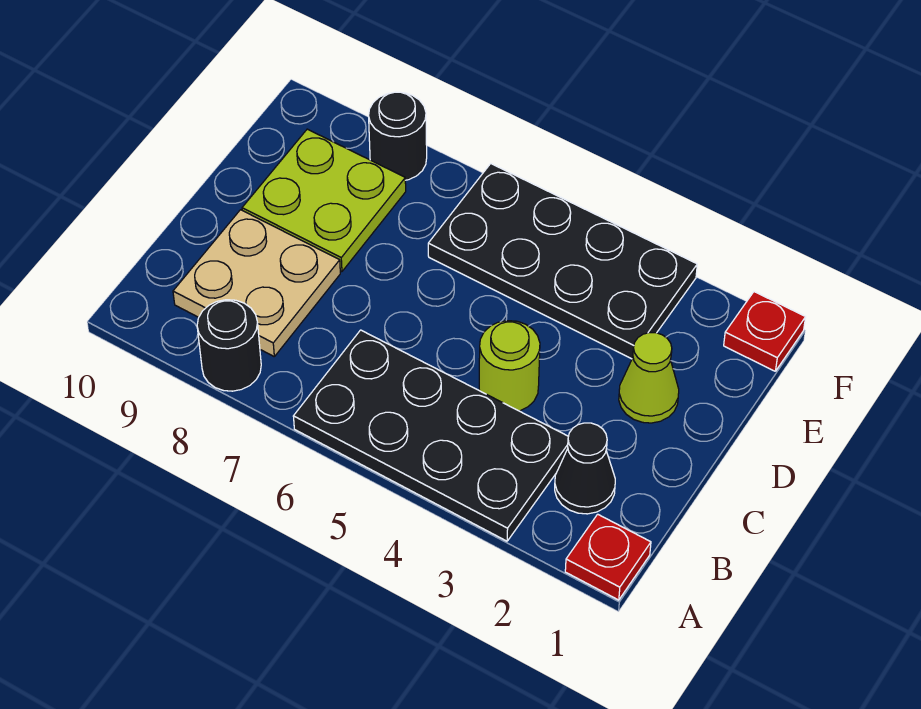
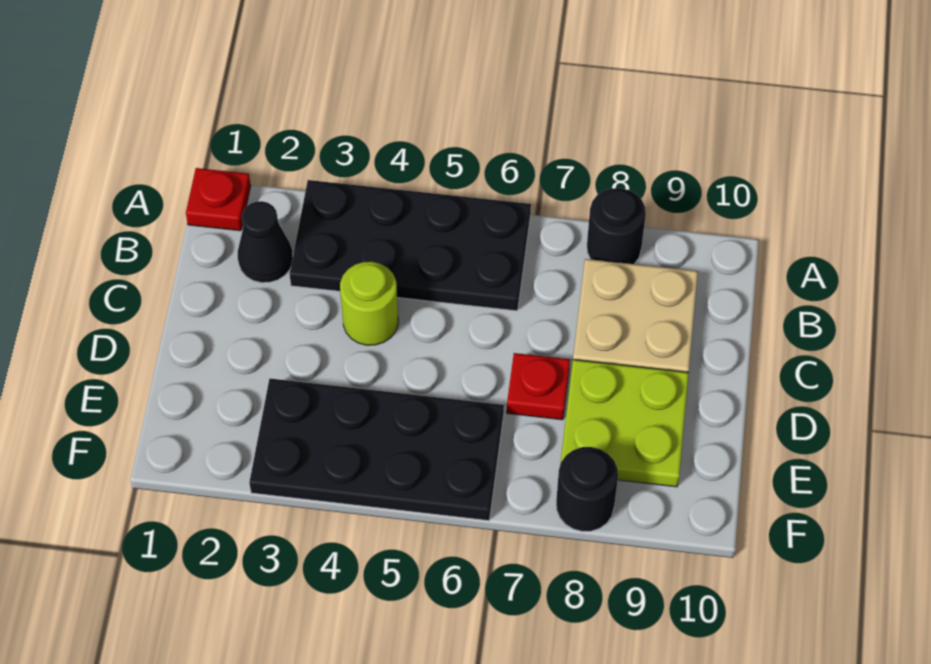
lime cone D2 level 1 -> none
red plate F1 level 1 -> red plate D7 level 1

